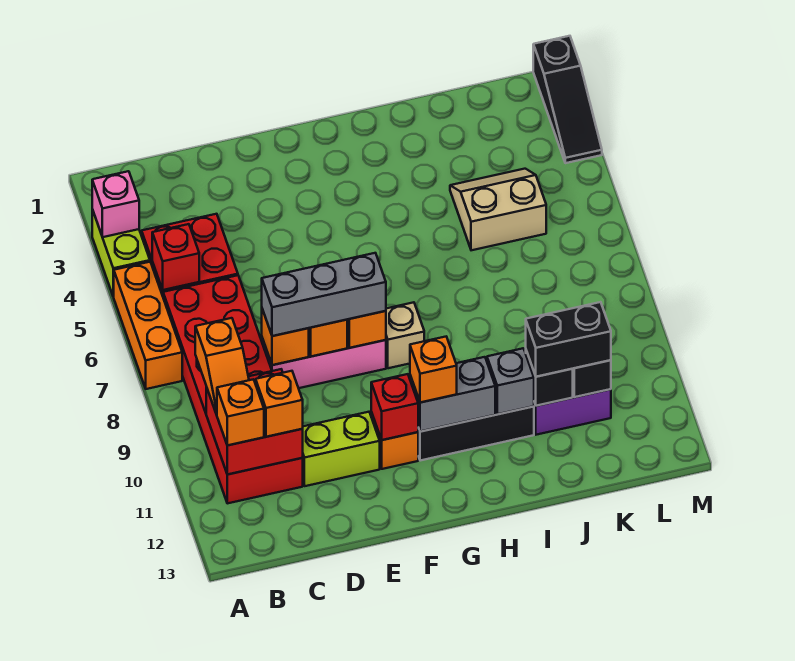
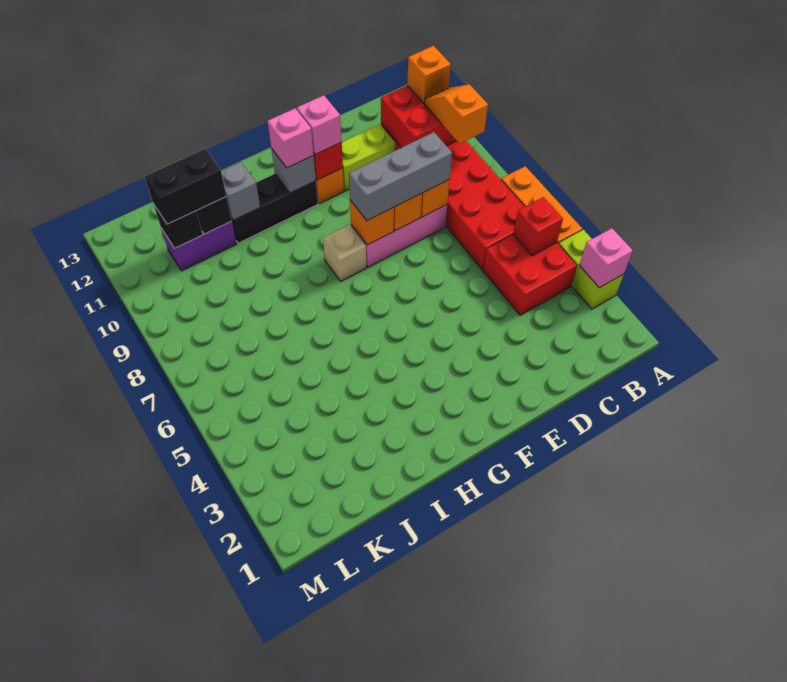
orange brick C11 level 3 -> none
none -> pink brick F11 level 3
grey brick G11:H11 level 2 -> grey brick G11 level 2
orange brick G11 level 3 -> pink brick G11 level 3
tan slope J4:K5 level 1 top 5 -> none
black slope M1:M3 level 1 top 1 -> none

